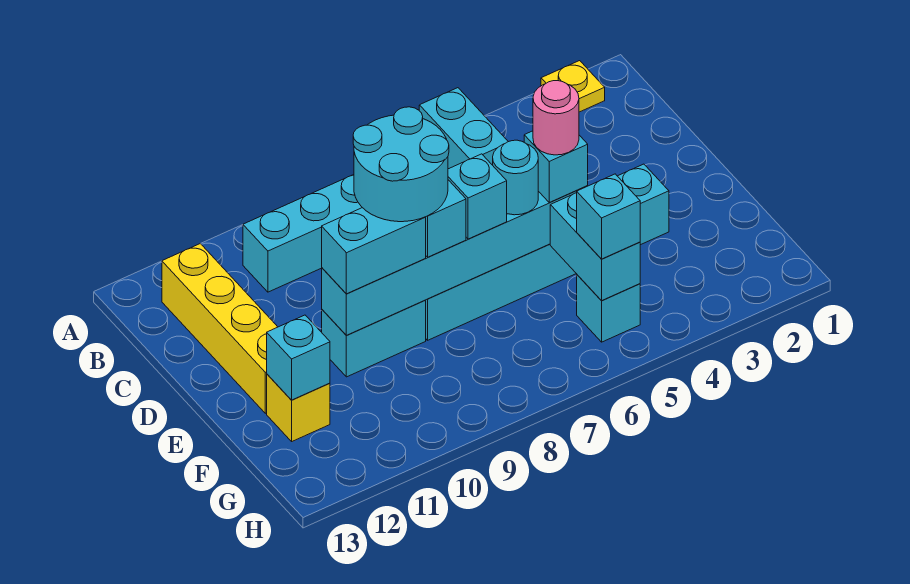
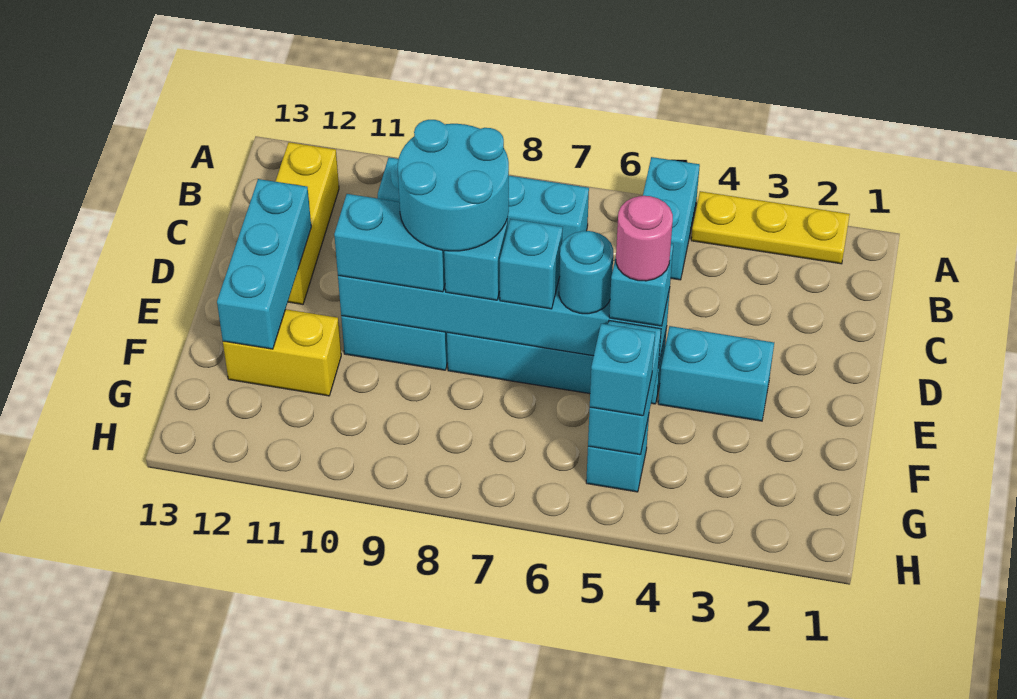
yellow plate A2 level 1 -> yellow plate A2:A4 level 1
yellow brick B12:E12 level 1 -> yellow brick B12:D12 level 1
yellow brick F12 level 1 -> yellow brick F11:F12 level 1
cyan brick F12 level 2 -> cyan brick D12:F12 level 2

